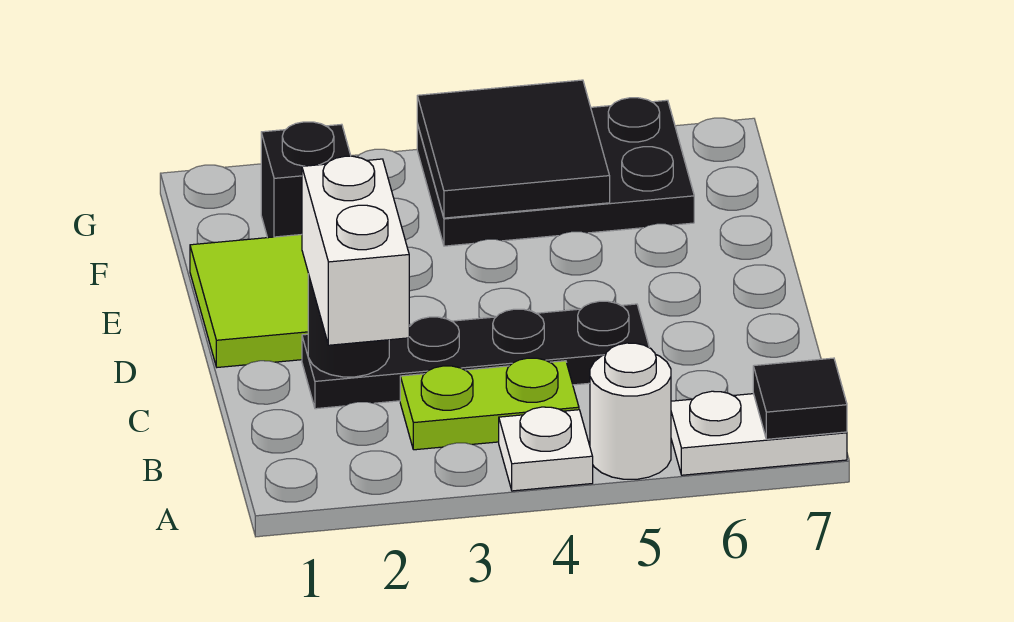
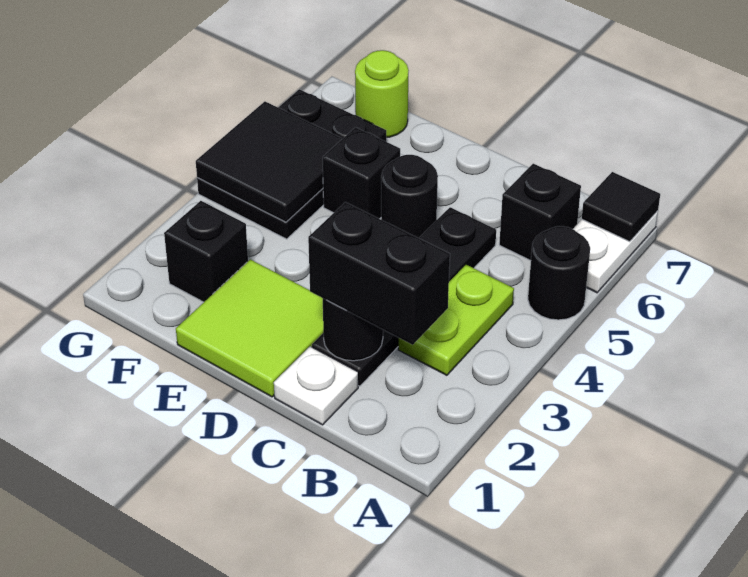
white plate A4 level 1 -> white plate C1 level 1
white round brick A5 level 1 -> black round brick A5 level 1
white brick B2:C2 level 3 -> black brick B2:C2 level 3
none -> black brick B6 level 1
none -> black round brick D5 level 1
none -> black brick E5 level 1
none -> lime round brick F7 level 1

